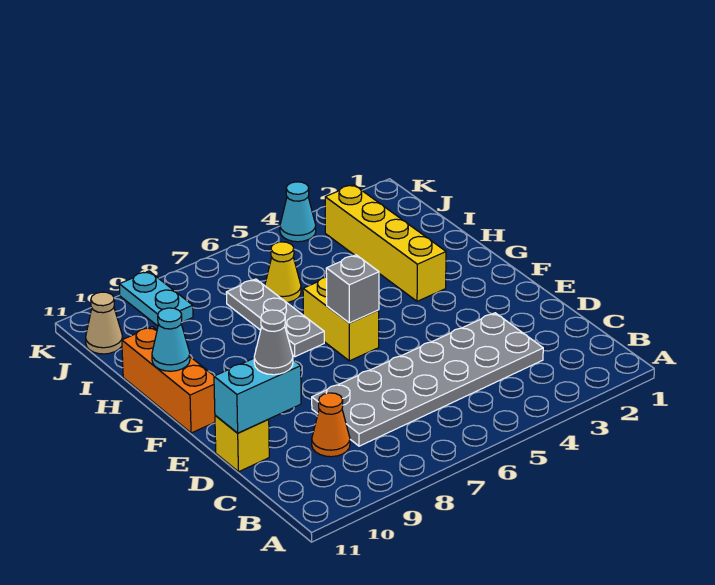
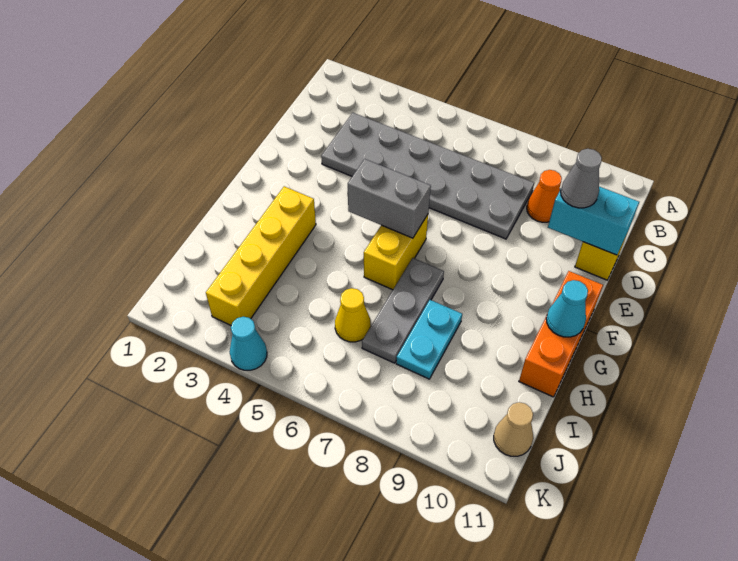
grey brick F6 level 2 -> grey brick F5:F6 level 2
cyan plate J9:K9 level 1 -> cyan plate H8:I8 level 1

